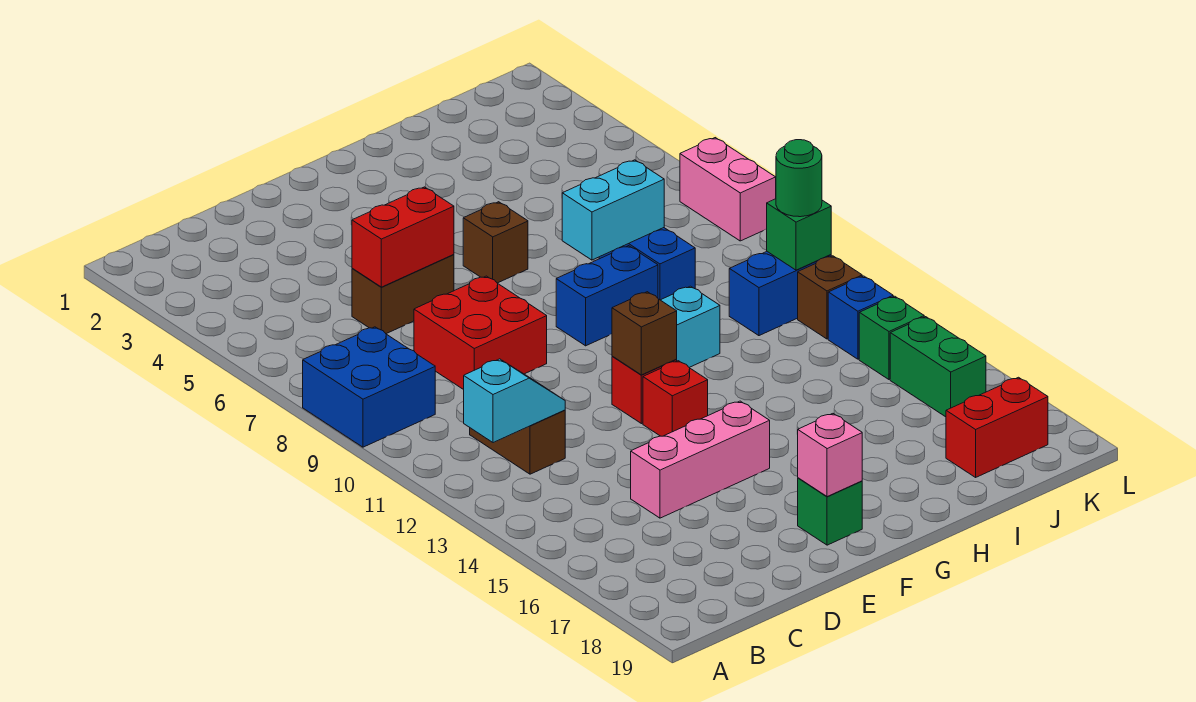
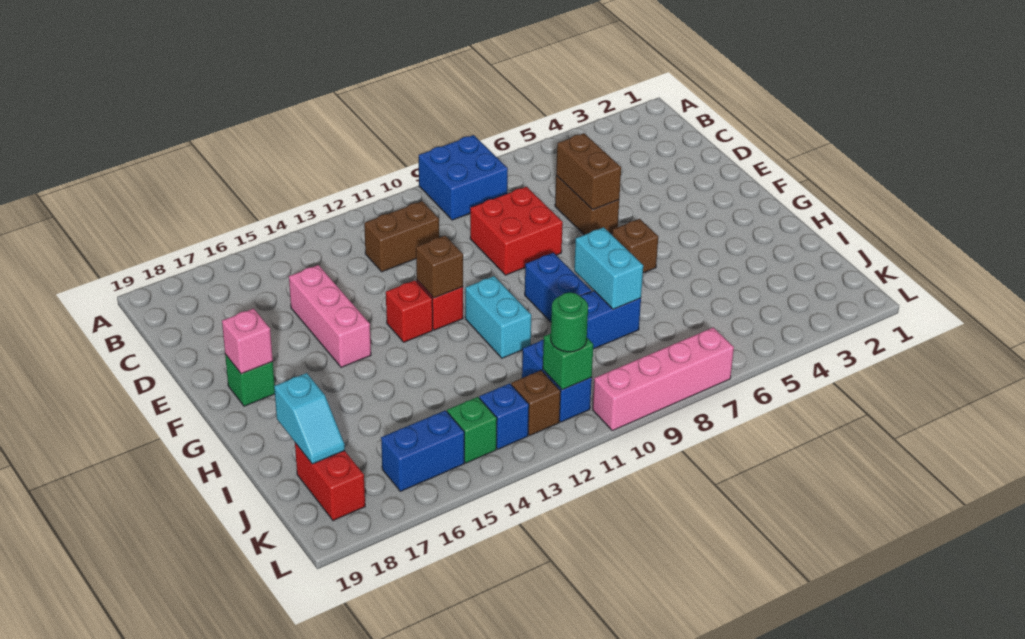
cyan slope B12:C12 level 2 top B -> cyan slope I18:J18 level 2 top I
red brick D6:E6 level 2 -> brown brick D6:E6 level 2
green brick K15:K16 level 1 -> blue brick K15:K16 level 1
pink brick L7:L8 level 1 -> pink brick L7:L10 level 1

